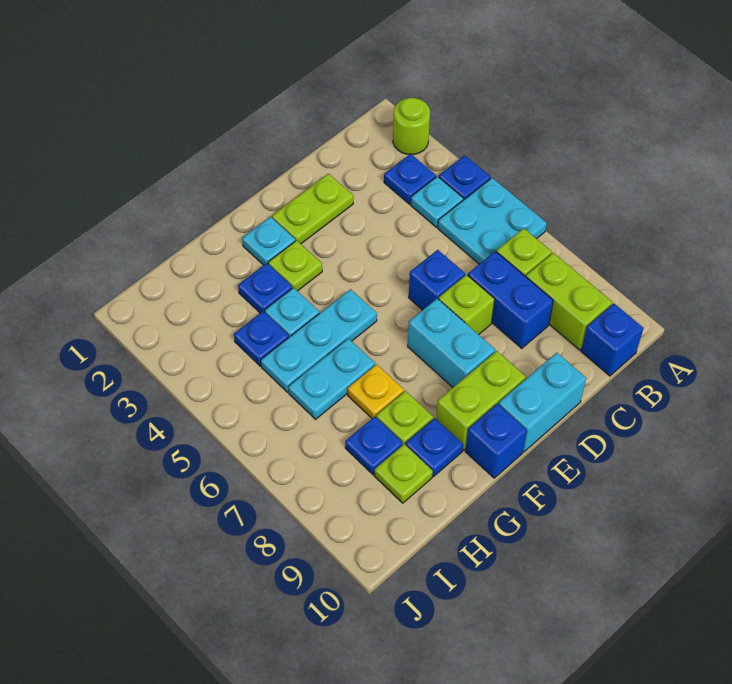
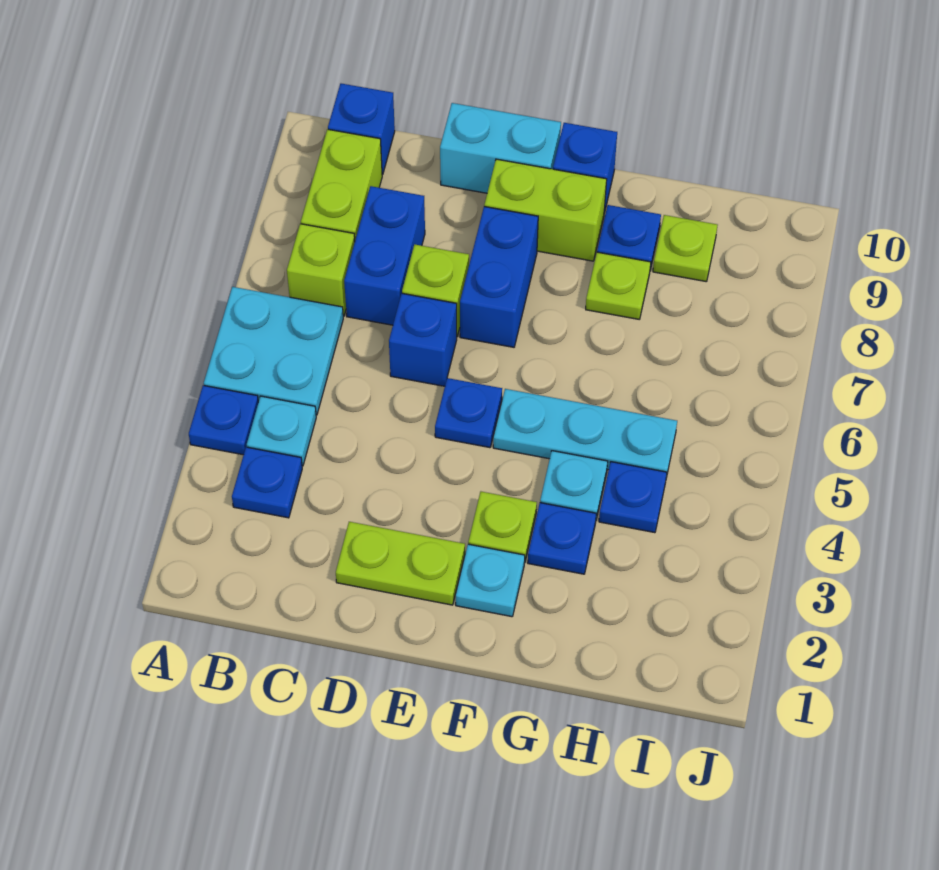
lime round brick A2 level 1 -> none
cyan brick E7:E8 level 1 -> blue brick E7:E8 level 1
cyan plate G6:H6 level 1 -> none
yellow plate G7 level 1 -> none
blue plate H8 level 1 -> blue plate E5 level 1

